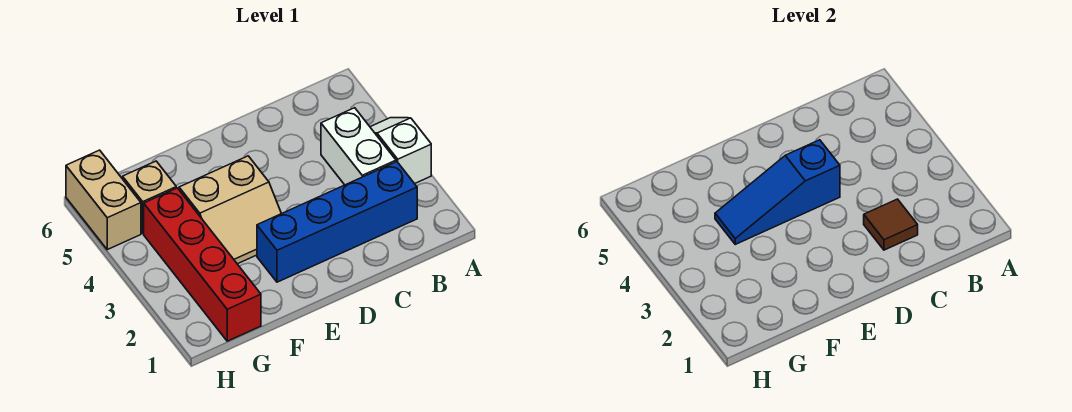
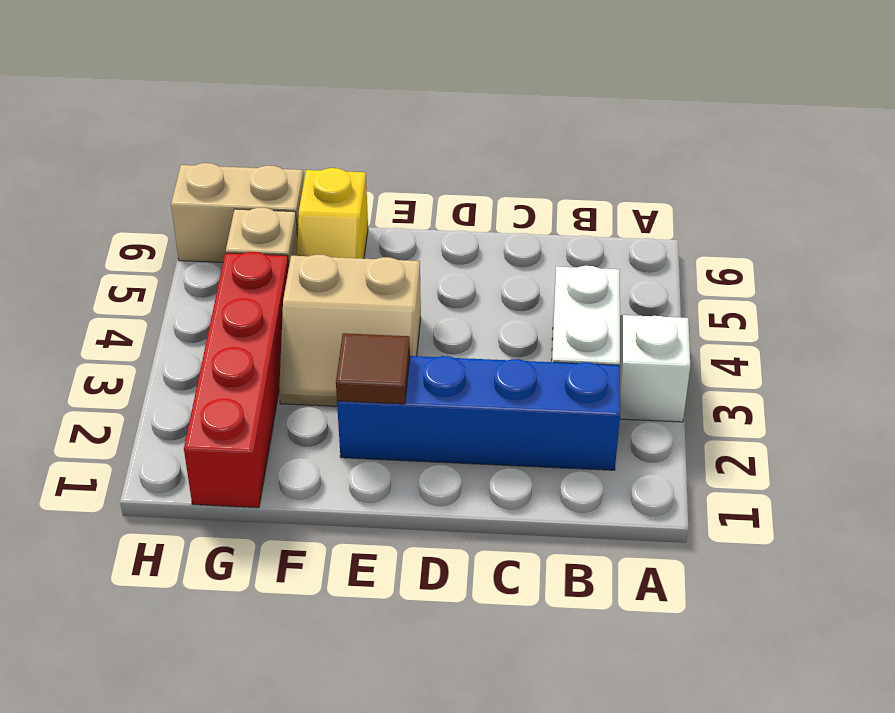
brown tile C2 level 2 -> brown tile E2 level 2
blue slope D4:F4 level 2 top D -> none
none -> yellow slope F5:F6 level 1 top 6
tan brick H5:H6 level 1 -> tan brick G6:H6 level 1

